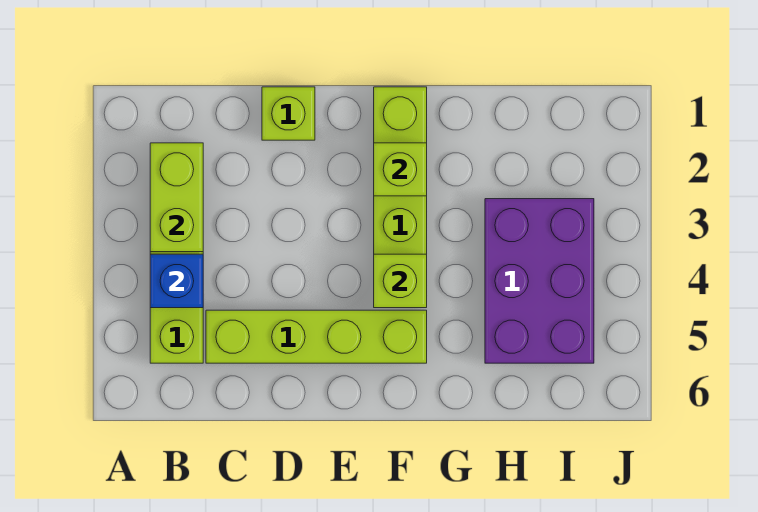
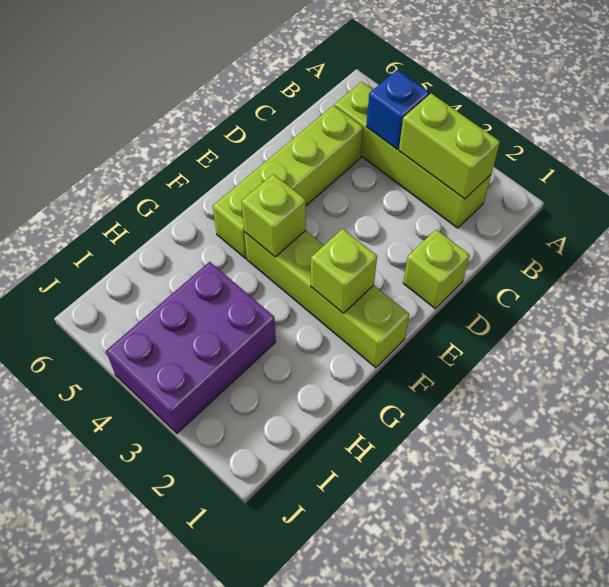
purple brick H3:I5 level 1 -> purple brick H3:J4 level 1

